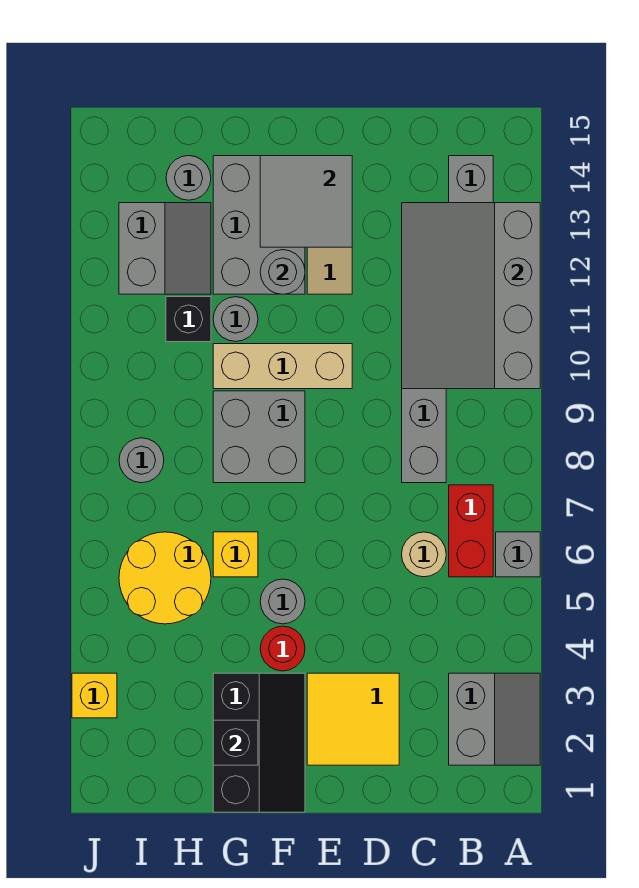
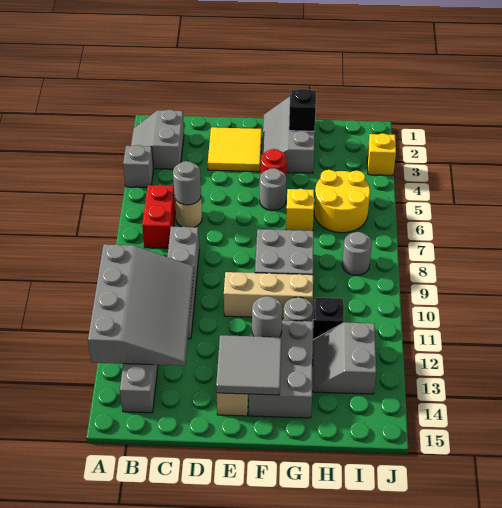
grey brick A6 level 1 -> grey brick A4 level 1
black slope F1:G3 level 1 top G -> grey slope F1:G3 level 1 top G
grey round brick H14 level 1 -> grey round brick C6 level 2

